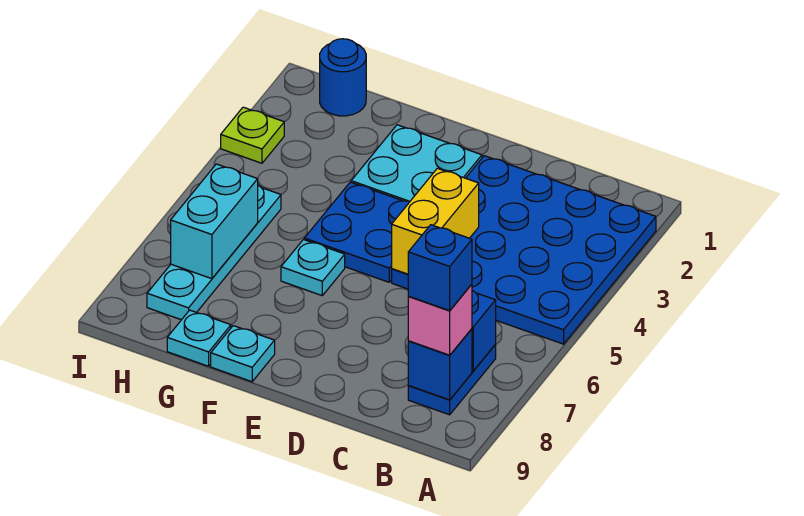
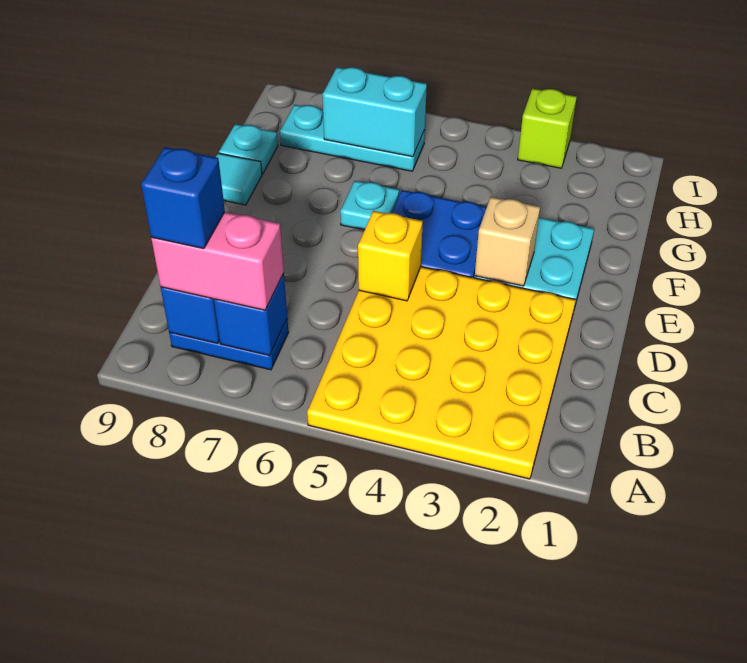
blue plate A2:D5 level 1 -> yellow plate A2:D5 level 1
pink brick B8 level 3 -> pink brick B7:B8 level 3
yellow brick D4:D5 level 2 -> yellow brick D5 level 2
none -> tan brick E3 level 2
cyan plate F9 level 1 -> cyan tile F9 level 1
blue round brick H1 level 1 -> none
cyan plate H5:H8 level 1 -> cyan plate H6:H8 level 1
lime plate I3 level 1 -> lime brick I3 level 1

